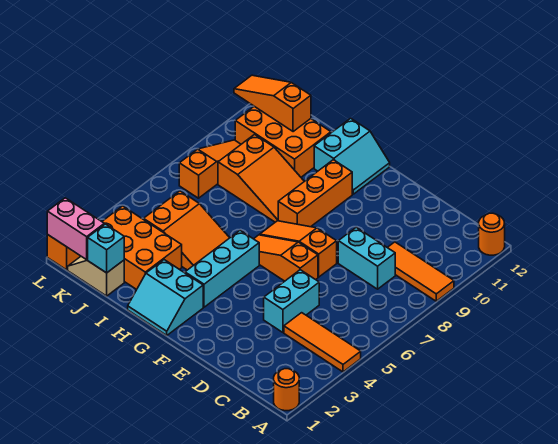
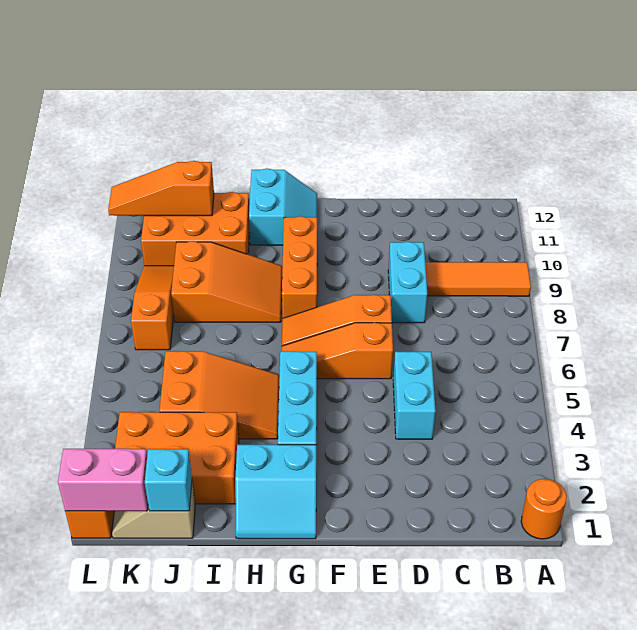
orange tile A4:C4 level 1 -> none
orange round brick A12 level 1 -> none
cyan brick C8:D8 level 1 -> cyan brick D8:D9 level 1

